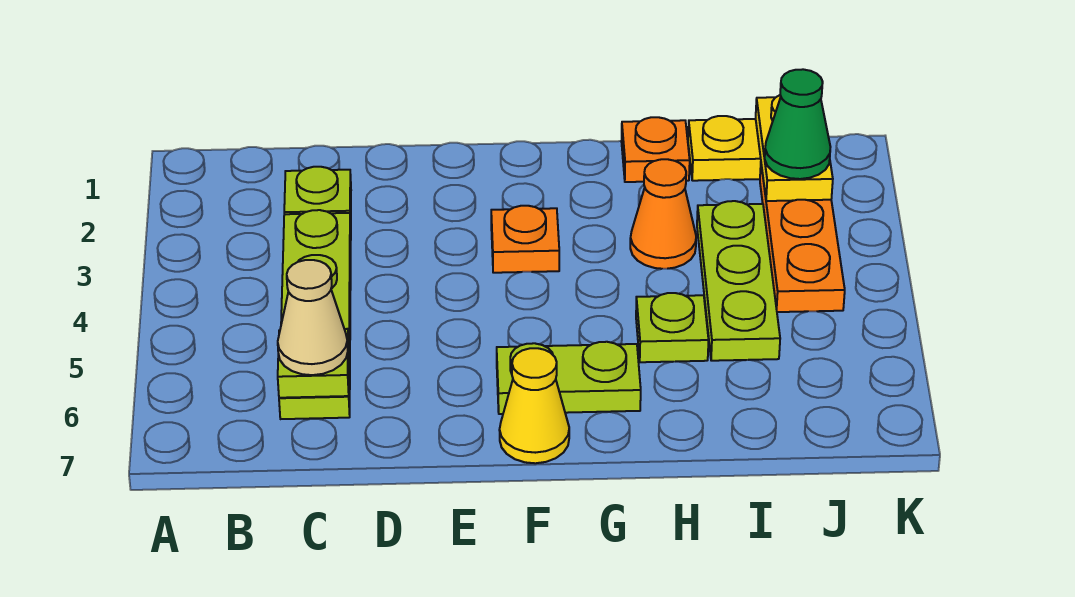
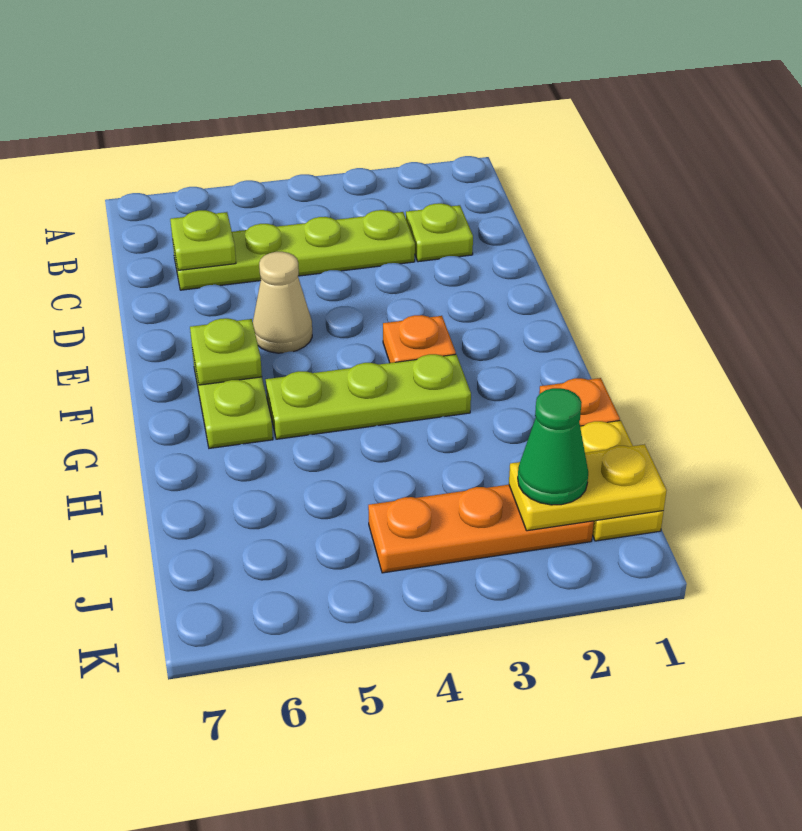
tan cone C6 level 3 -> tan cone E5 level 1
yellow cone F7 level 1 -> none
orange cone H3 level 1 -> none
lime plate H5 level 1 -> lime plate F6 level 2
lime plate I3:I5 level 1 -> lime plate G3:G5 level 1

